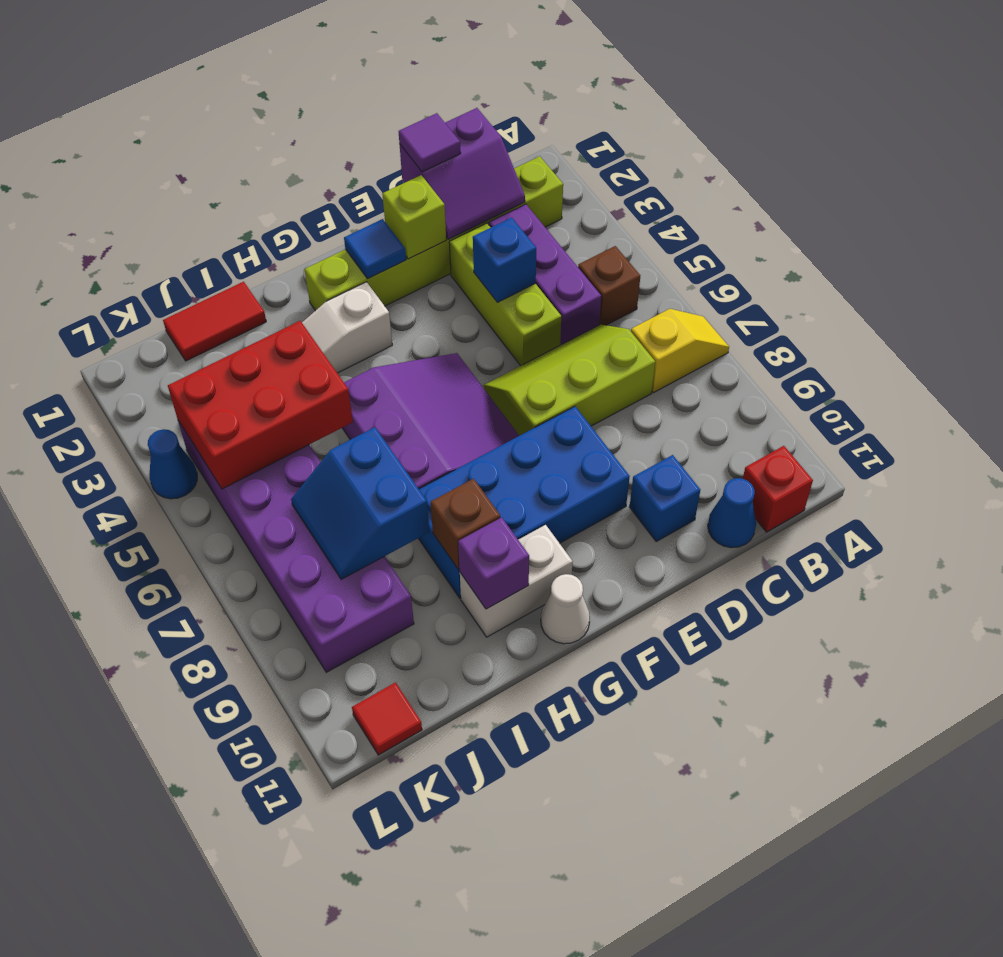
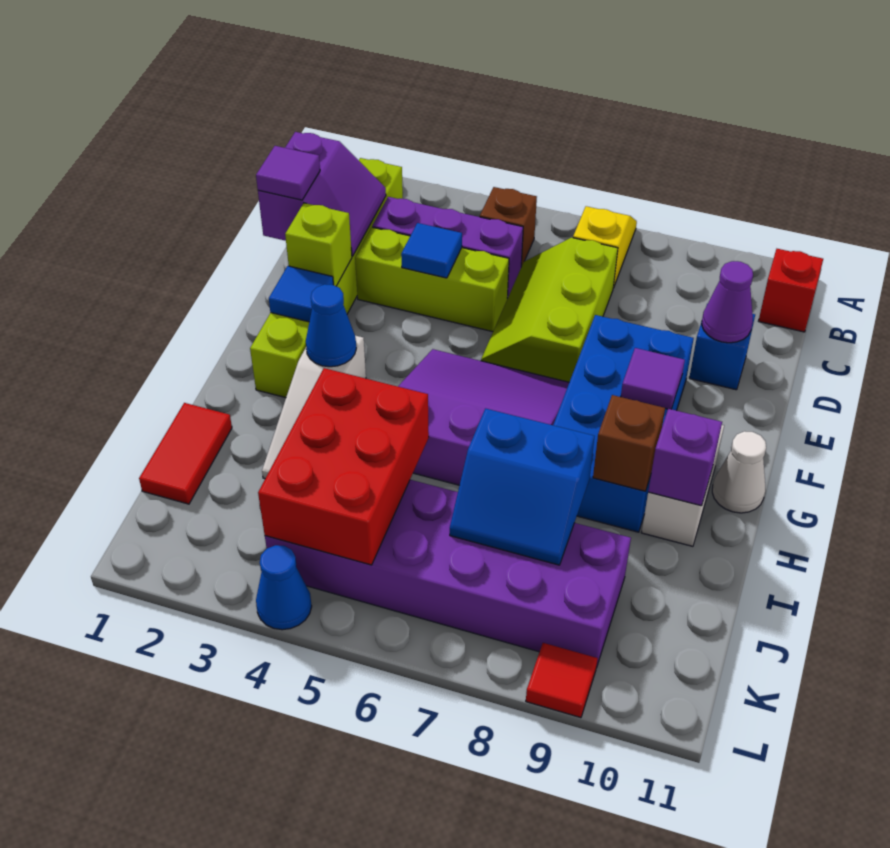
blue cone C11 level 1 -> blue cone G3 level 2
blue brick D4 level 2 -> blue tile D4 level 2
none -> purple cone D10 level 2
none -> purple tile F9 level 2
red tile K11 level 1 -> red tile L9 level 1

